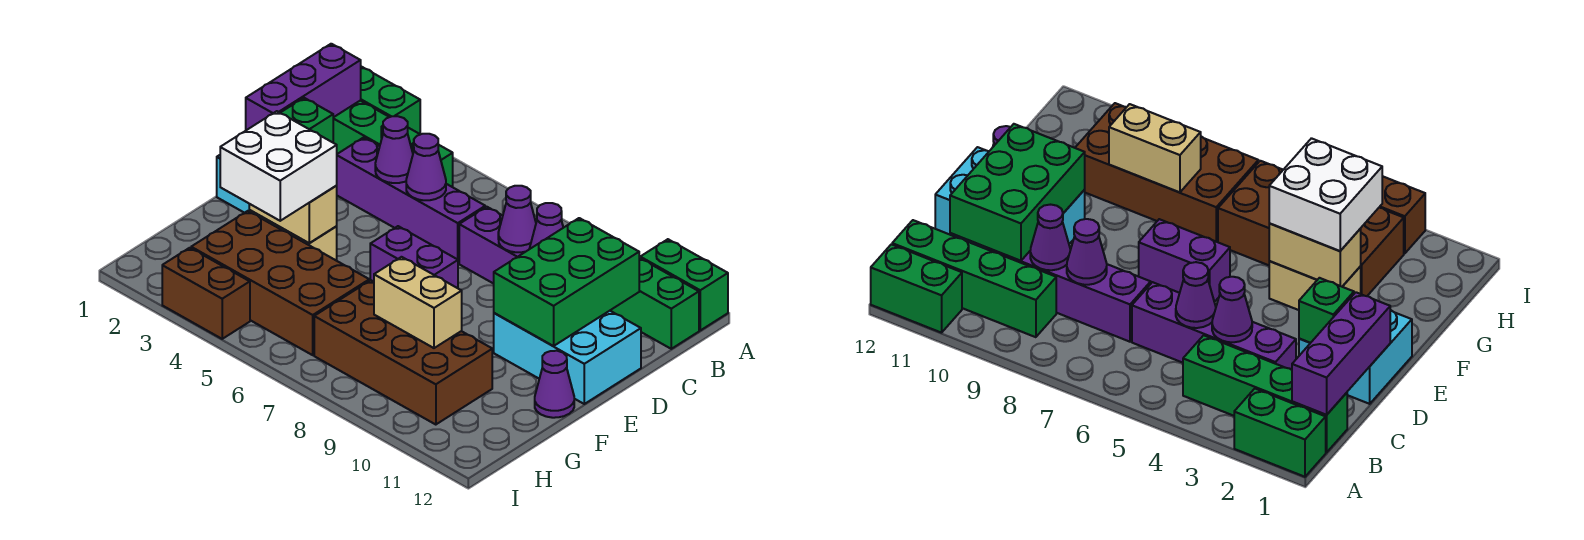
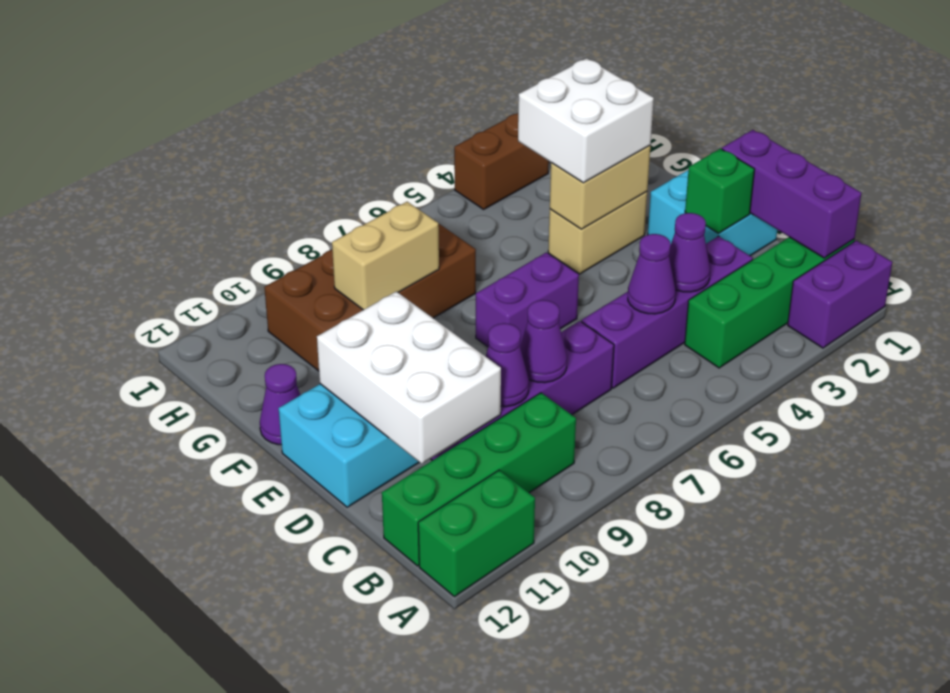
green brick A1:A2 level 1 -> purple brick A1:A2 level 1
green brick C10:E11 level 2 -> white brick C10:E11 level 2
brown brick G3:H6 level 1 -> none

